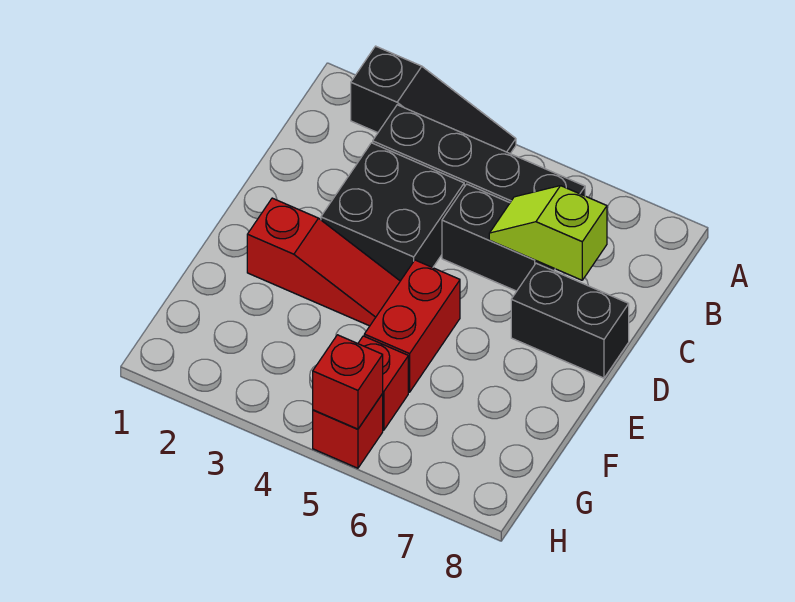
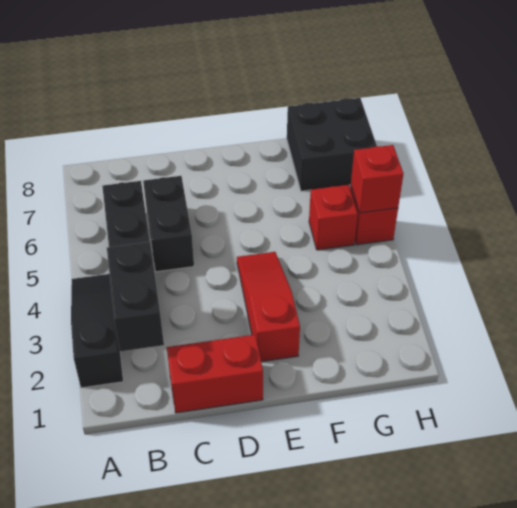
black brick C3:D4 level 1 -> black brick G7:H8 level 1
lime slope C6:C7 level 2 top 7 -> none
black brick D7:D8 level 1 -> black brick B2:B3 level 2
red brick E5:F5 level 1 -> red brick C1:D1 level 1

